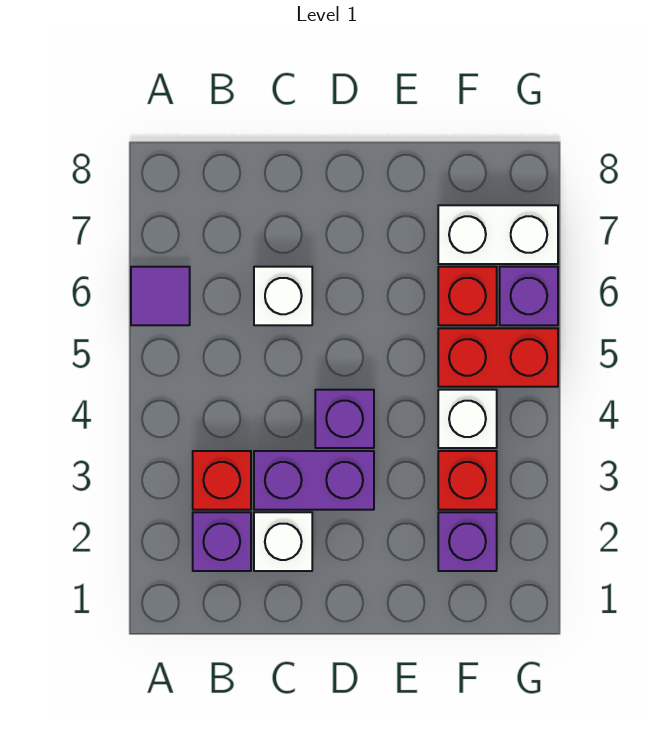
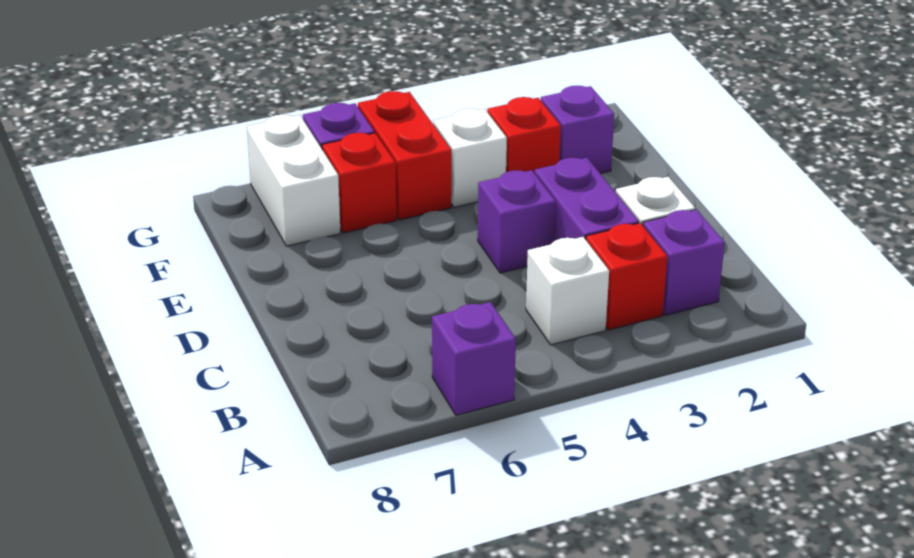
purple tile A6 level 1 -> purple brick A6 level 1
white brick C6 level 1 -> white brick B4 level 1

